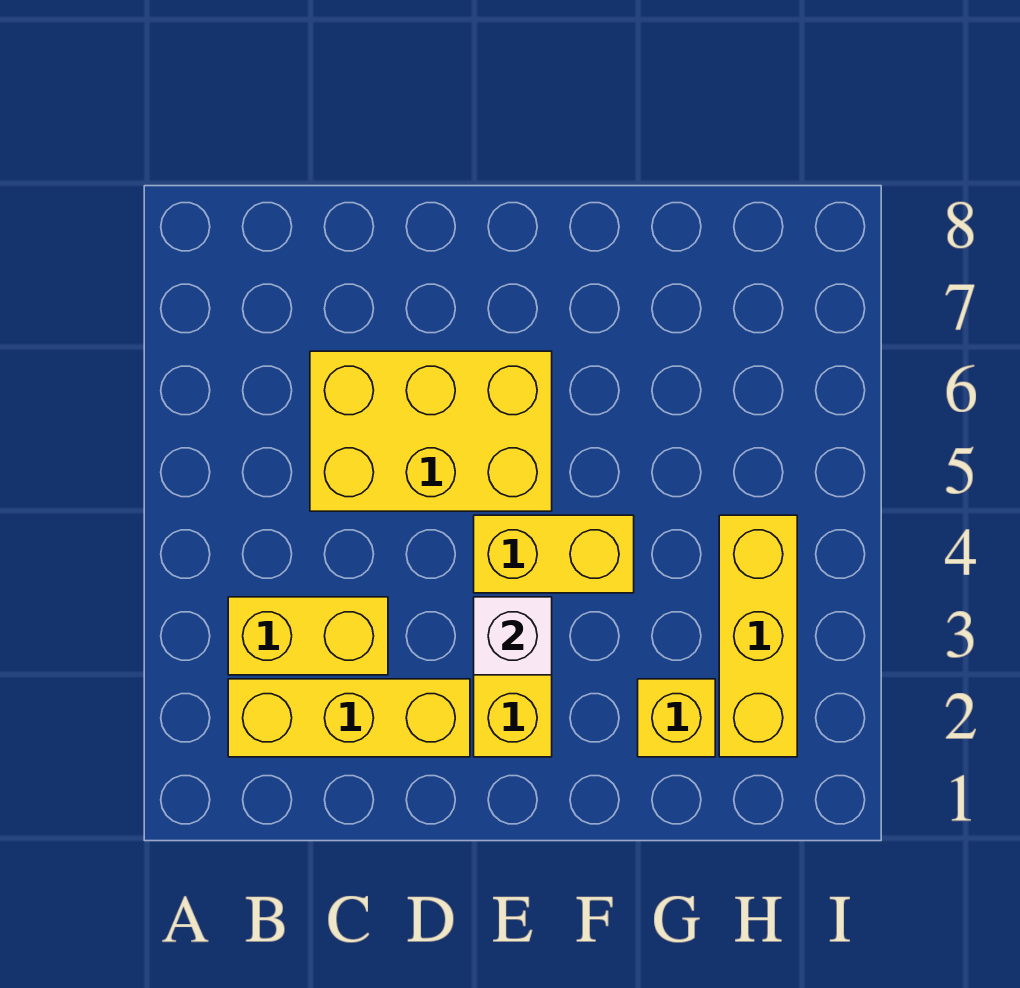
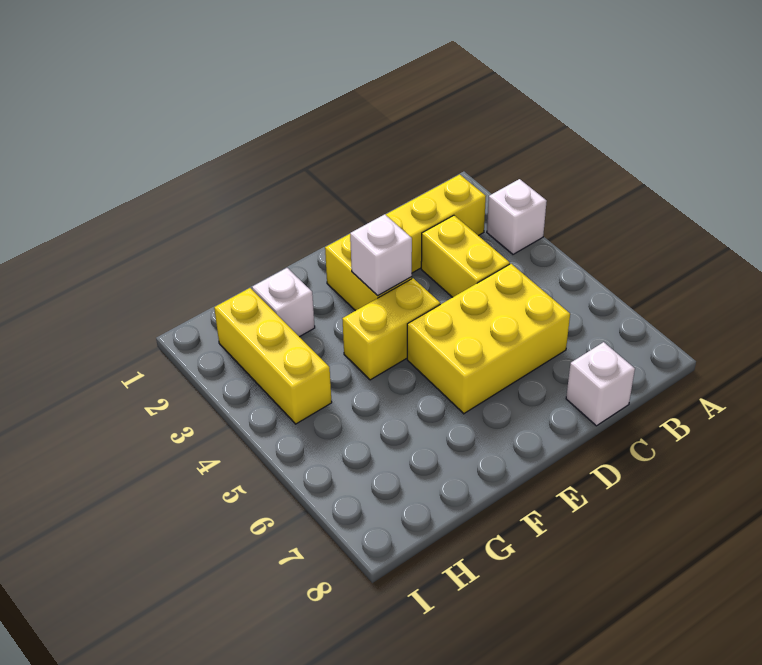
none -> white brick A3 level 1
yellow brick B3:C3 level 1 -> yellow brick C3:C4 level 1
none -> white brick C8 level 1
yellow brick G2 level 1 -> white brick G2 level 1

